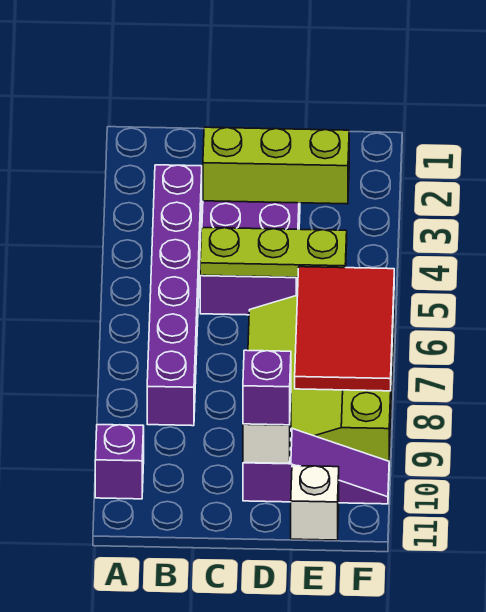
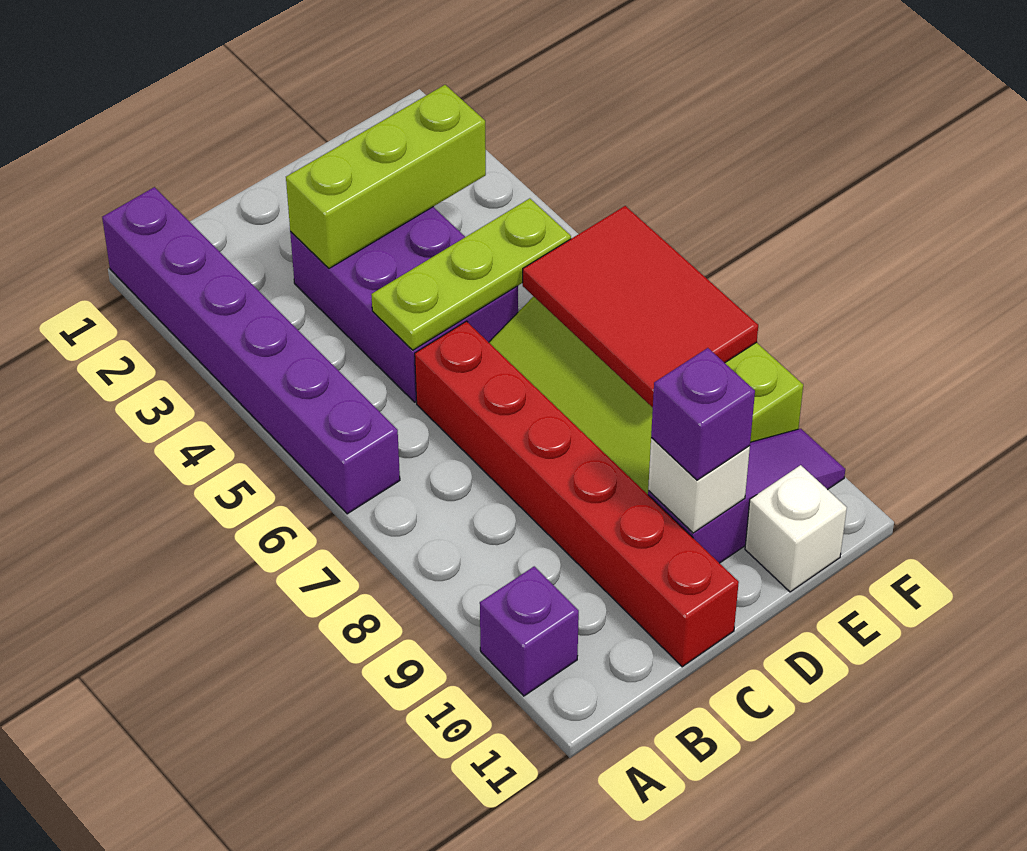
purple brick B3:B8 level 1 -> purple brick A1:A6 level 1
none -> red brick C6:C11 level 1

